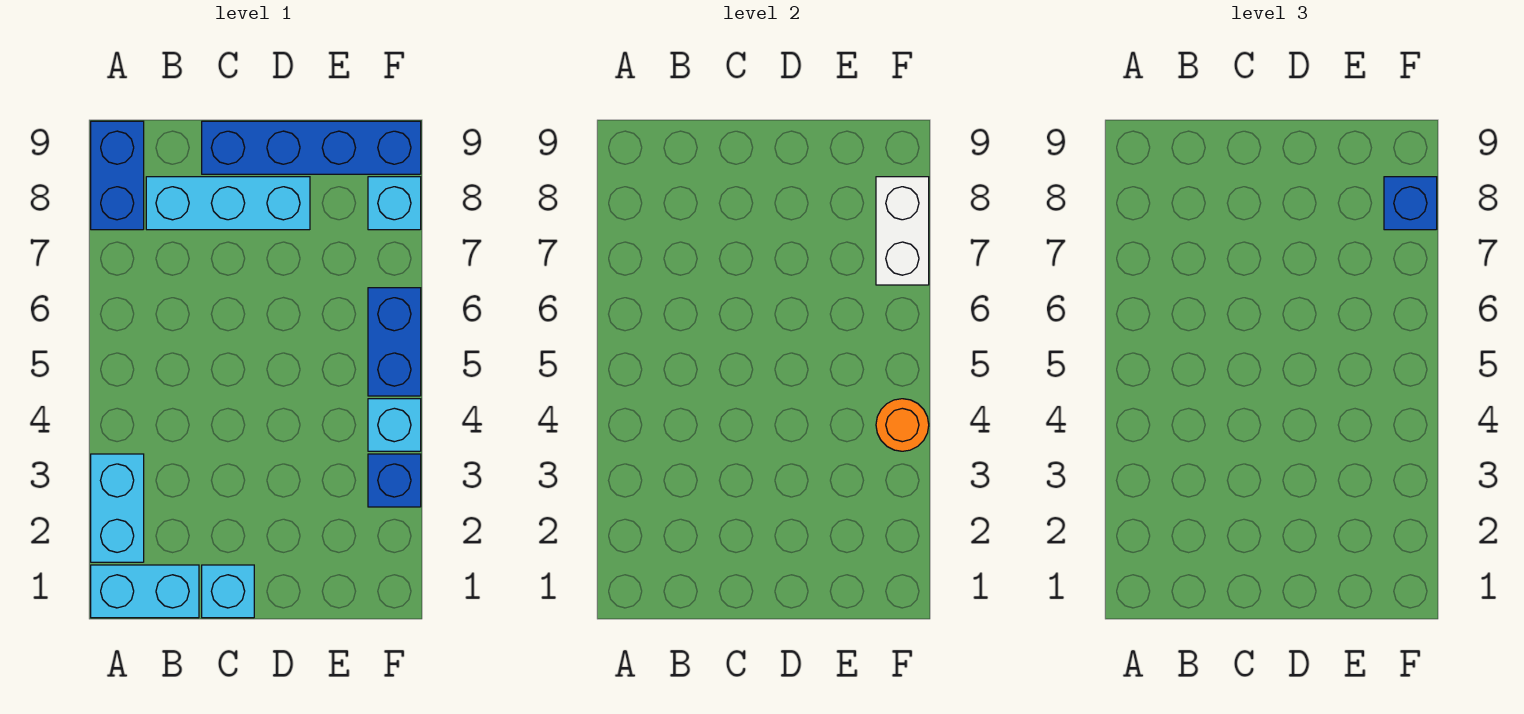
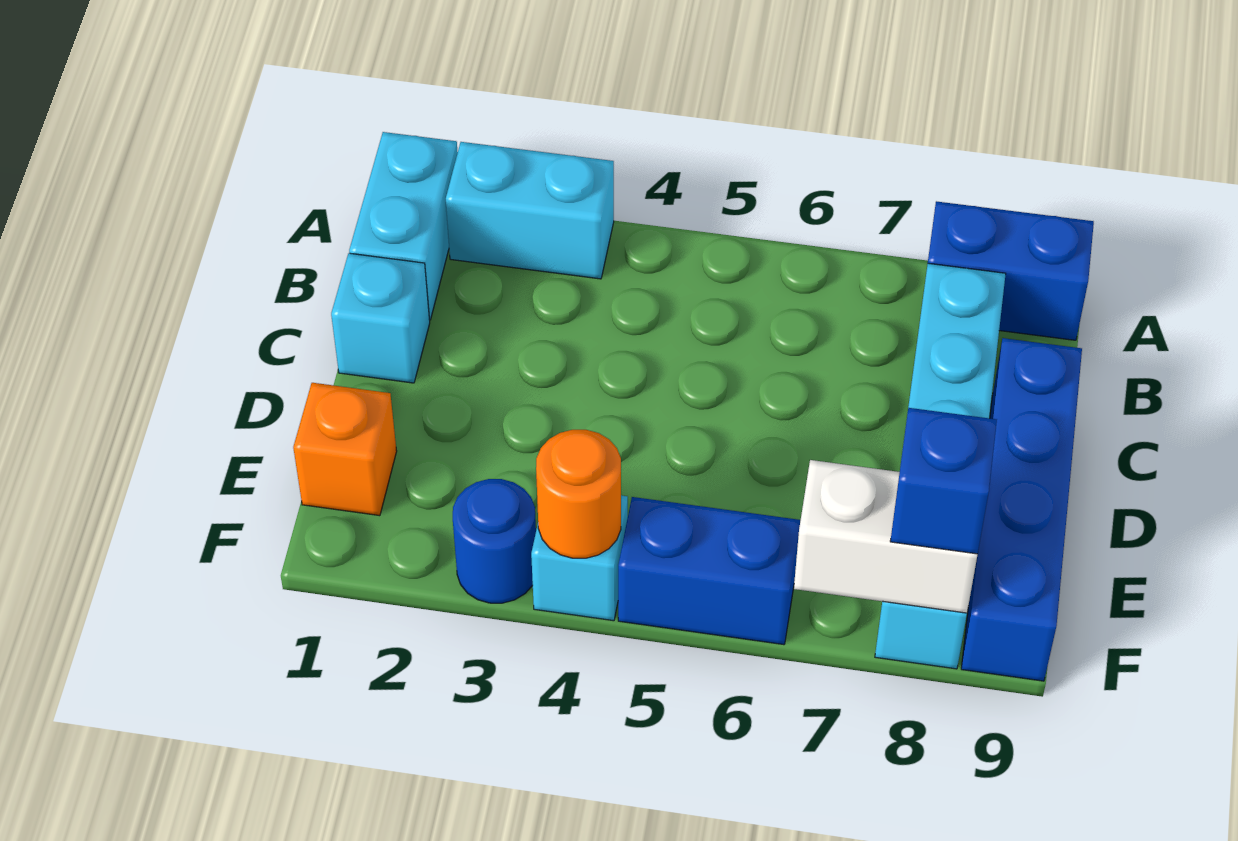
none -> orange brick E1 level 1
blue brick F3 level 1 -> blue round brick F3 level 1

